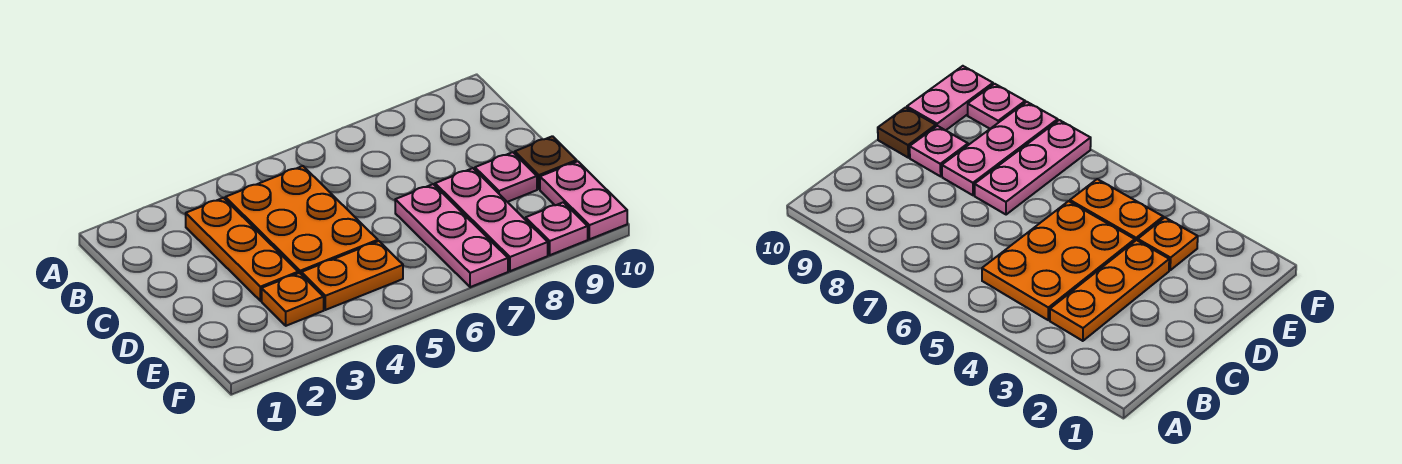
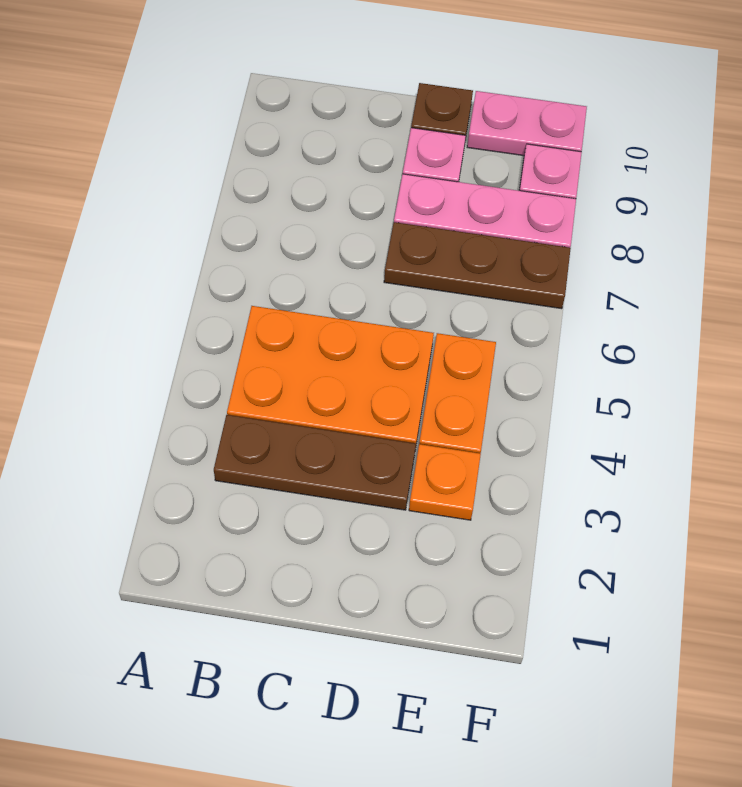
orange plate B3:D3 level 1 -> brown plate B3:D3 level 1
pink plate D7:F7 level 1 -> brown plate D7:F7 level 1

